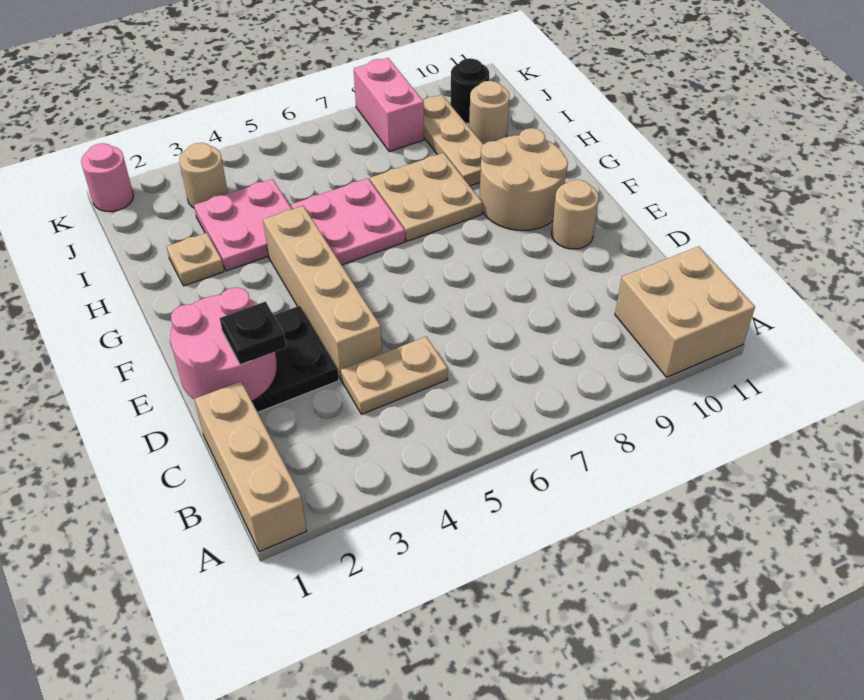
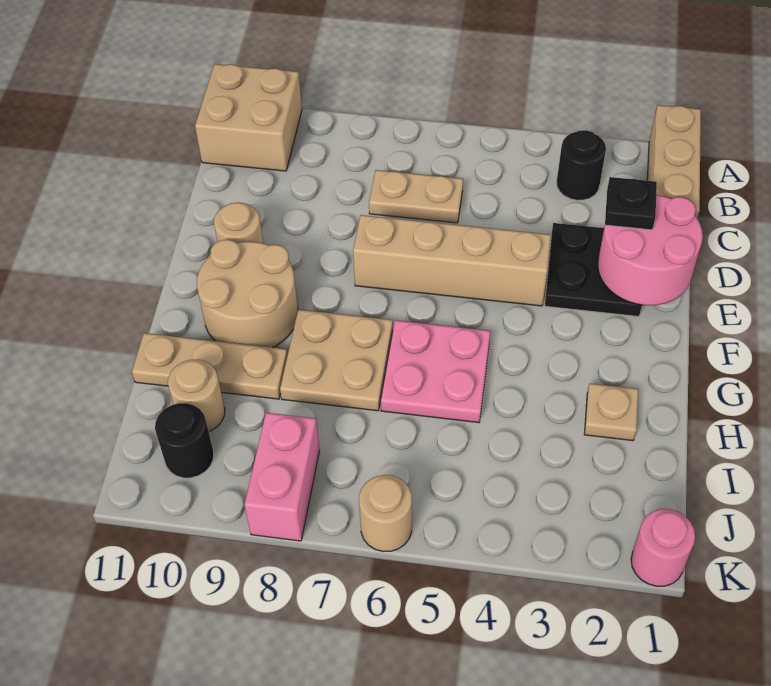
none -> black round brick B3 level 1
tan plate C4:C5 level 1 -> tan plate C6:C7 level 1
tan brick D4:G4 level 1 -> tan brick E4:E7 level 1
pink plate H3:I4 level 1 -> none
tan plate H9:J9 level 1 -> tan plate H9:H11 level 1
tan round brick J3 level 1 -> tan round brick K6 level 1

